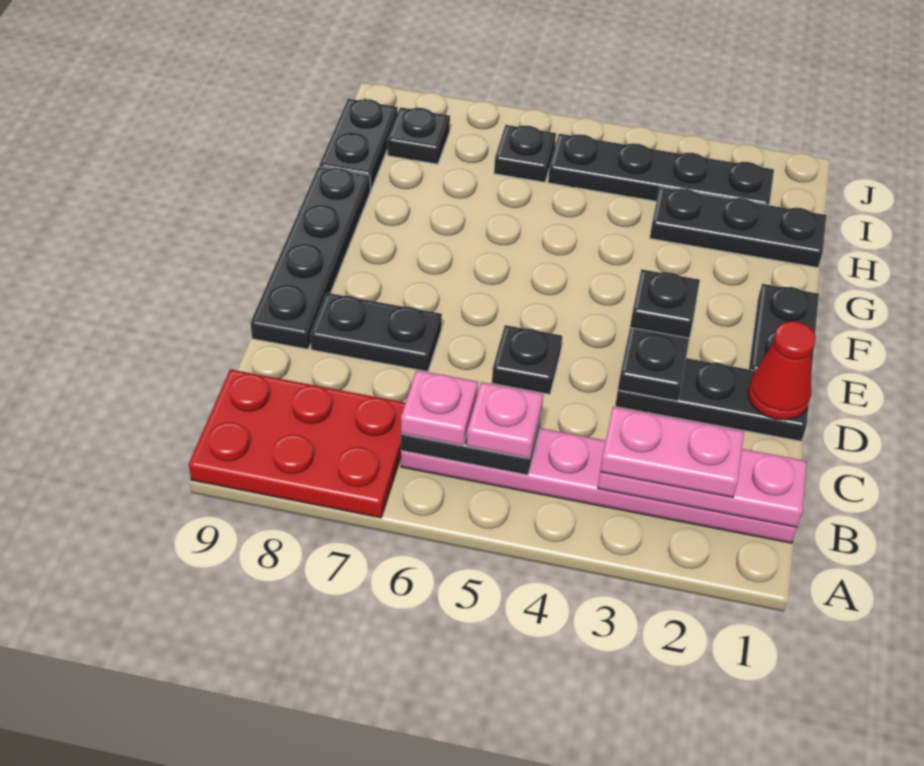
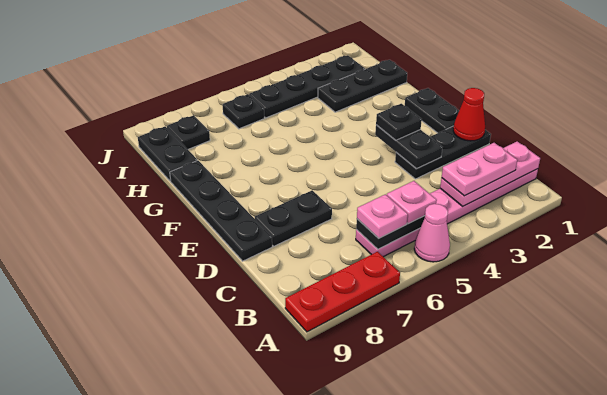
none -> pink cone A5 level 1
red plate A7:B9 level 1 -> red plate A7:A9 level 1
black plate D5 level 1 -> none

